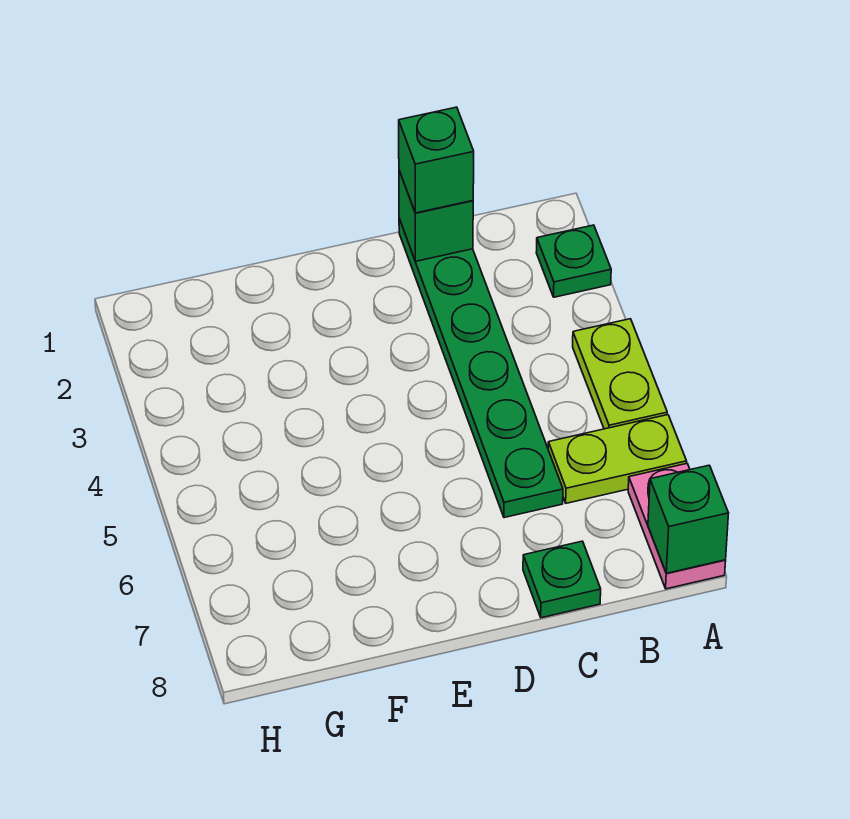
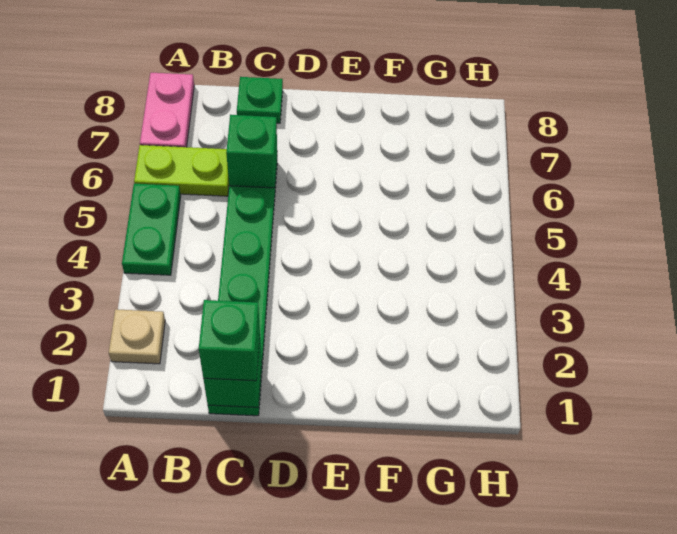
green plate A2 level 1 -> tan plate A2 level 1
lime plate A4:A5 level 1 -> green plate A4:A5 level 1
green brick A8 level 2 -> green brick C6 level 2

